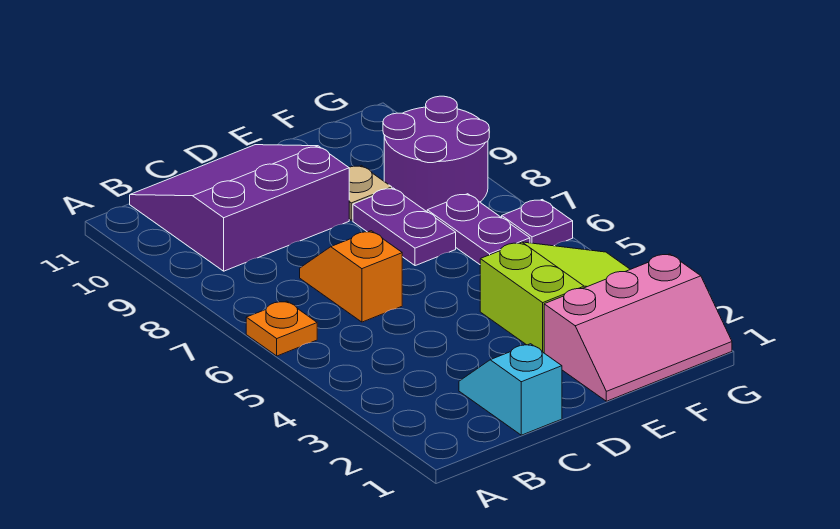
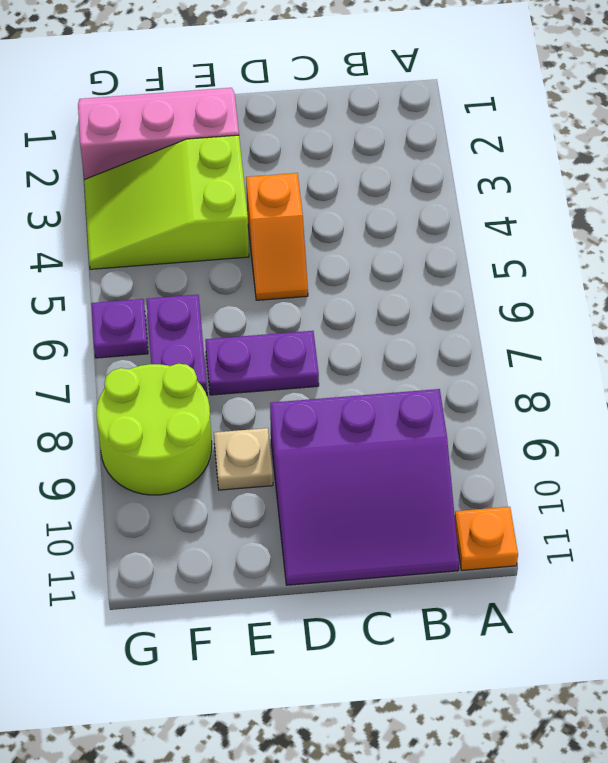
orange plate A6 level 1 -> orange plate A11 level 1
cyan slope C1:C2 level 1 top 1 -> none
orange slope C6:C7 level 1 top 6 -> orange slope D4:D5 level 1 top 4
purple plate E7:E8 level 1 -> purple plate D7:E7 level 1
purple round brick F8:G9 level 1 -> lime round brick F8:G9 level 1

